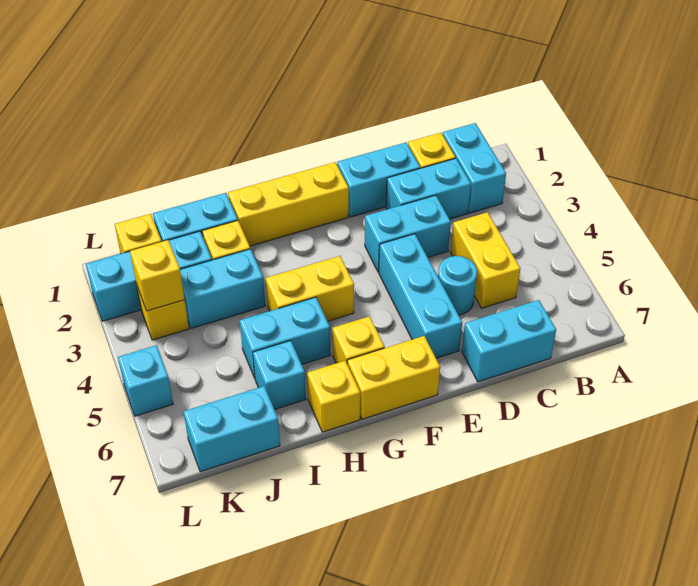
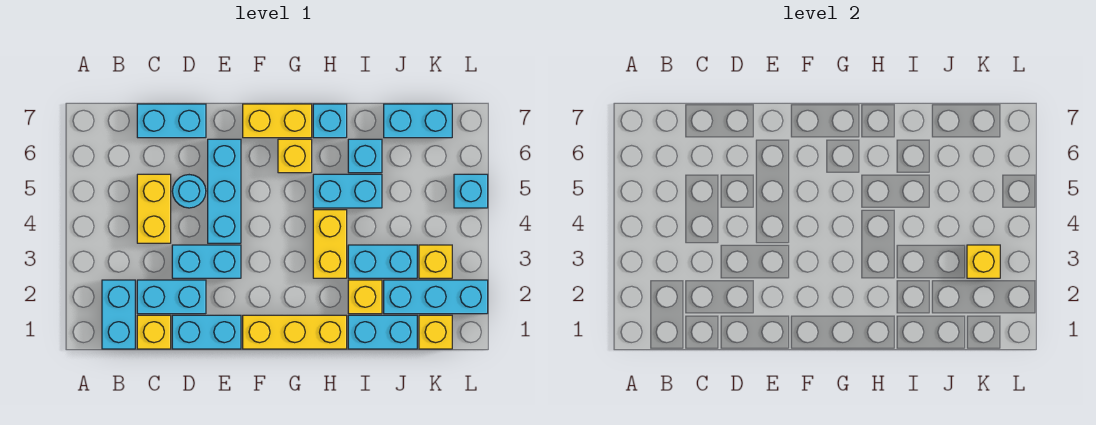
yellow brick G4:H4 level 1 -> yellow brick H3:H4 level 1
yellow brick H7 level 1 -> cyan brick H7 level 1

